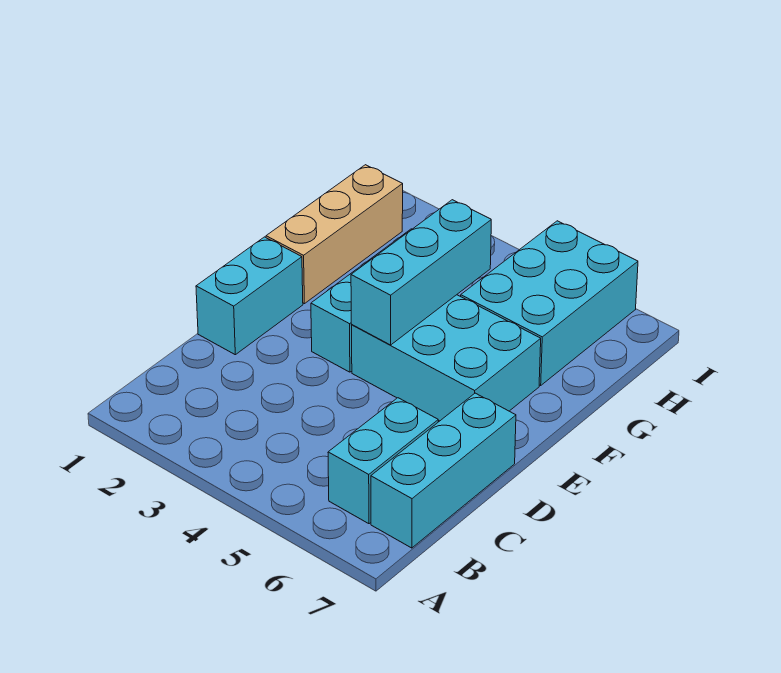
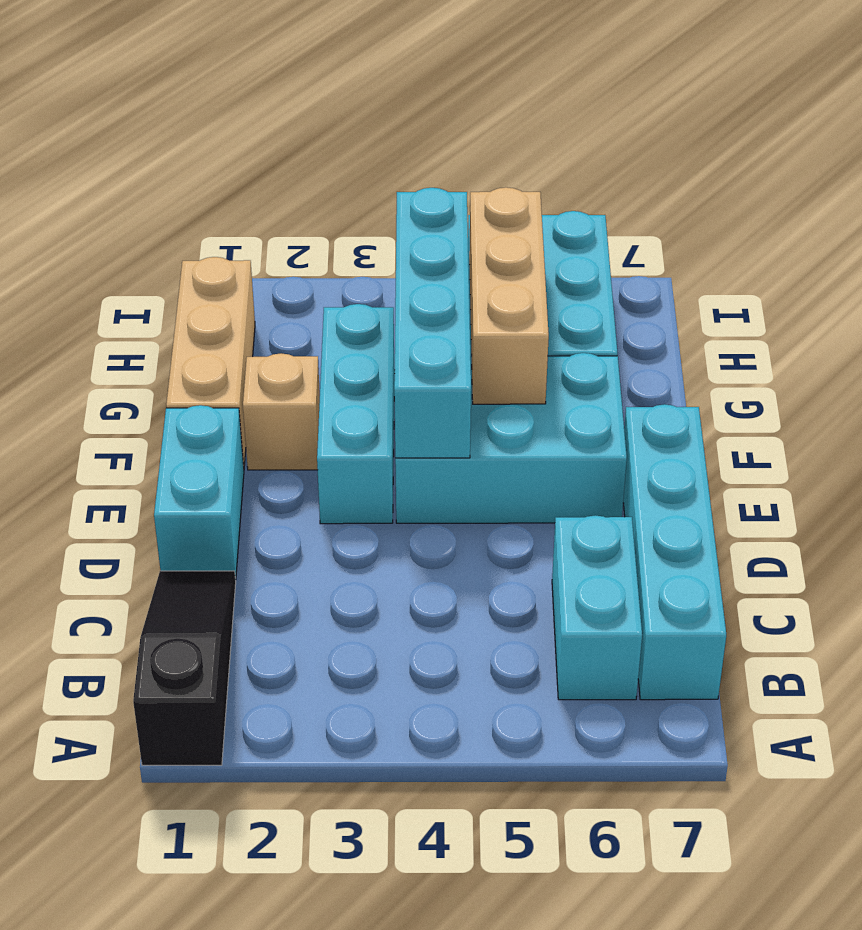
none -> black slope A1:C1 level 1 top A
cyan brick B7:D7 level 1 -> cyan brick B7:E7 level 1
cyan brick E4:G4 level 2 -> cyan brick E4:H4 level 2
none -> tan brick F2 level 1
none -> tan brick F5:H5 level 2

